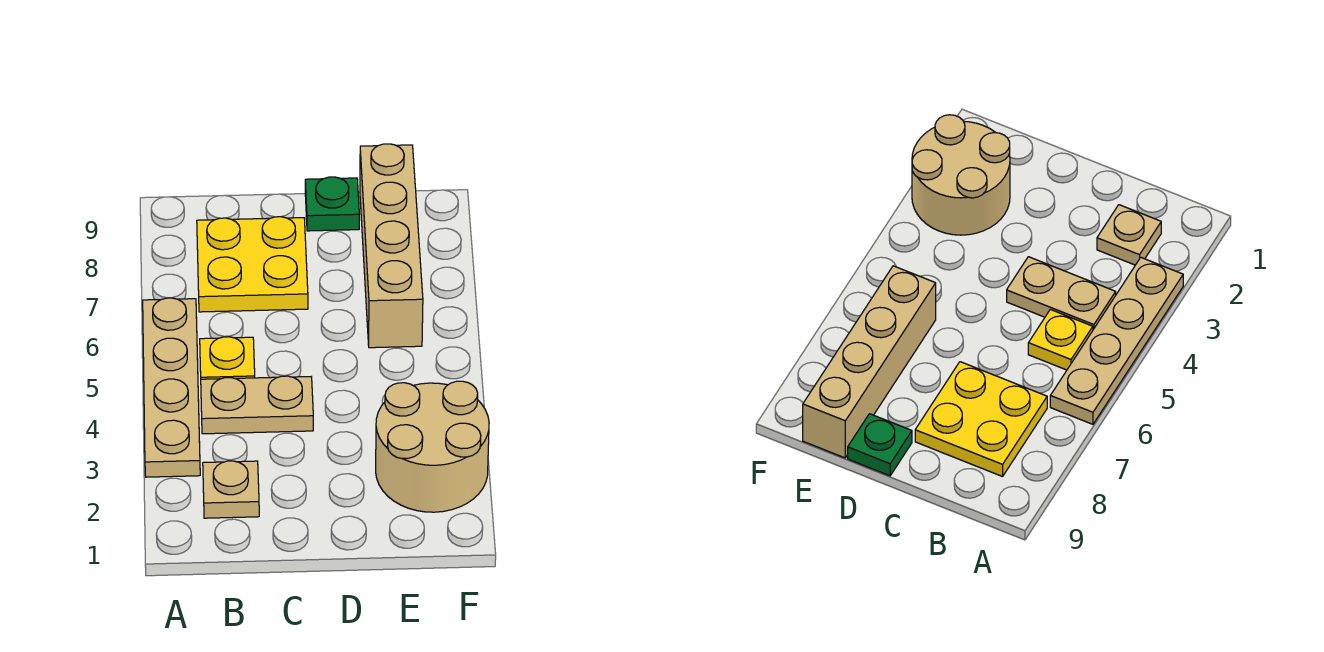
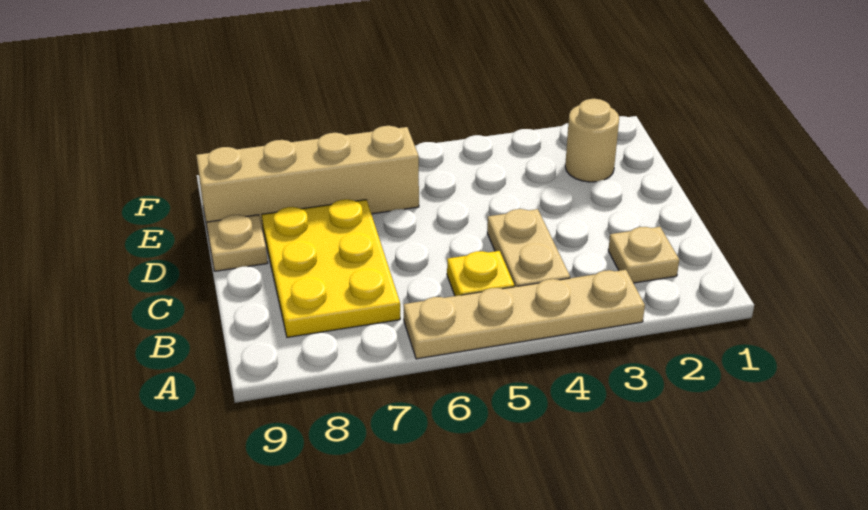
yellow plate B7:C8 level 1 -> yellow plate B7:D8 level 1
green plate D9 level 1 -> tan plate D9 level 1
tan round brick E2:F3 level 1 -> tan round brick E2 level 1

